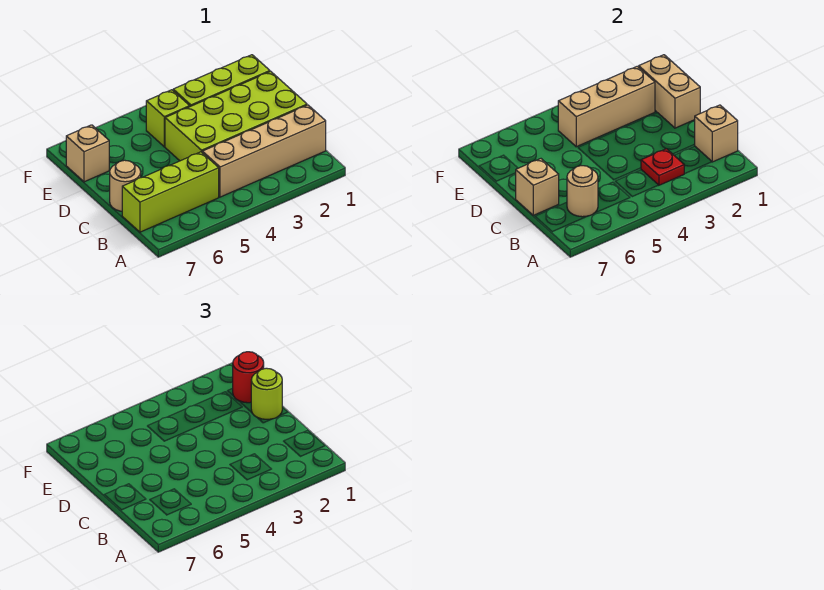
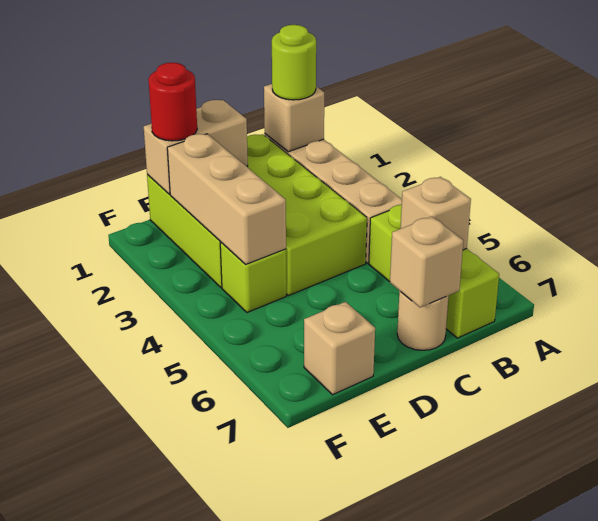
red plate B3 level 2 -> none
tan round brick B6 level 2 -> tan brick B6 level 2
lime round brick D1 level 3 -> lime round brick B1 level 3

